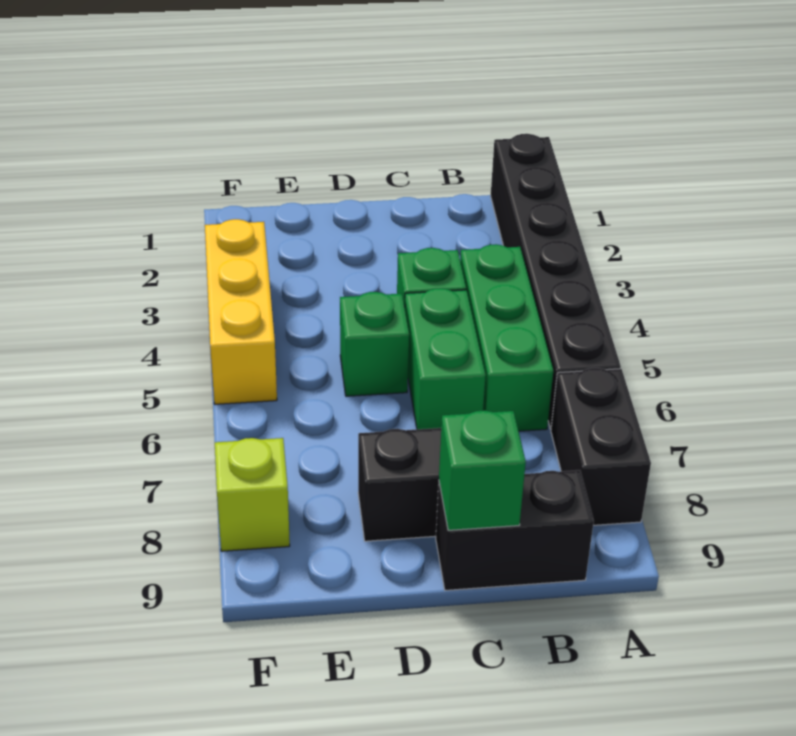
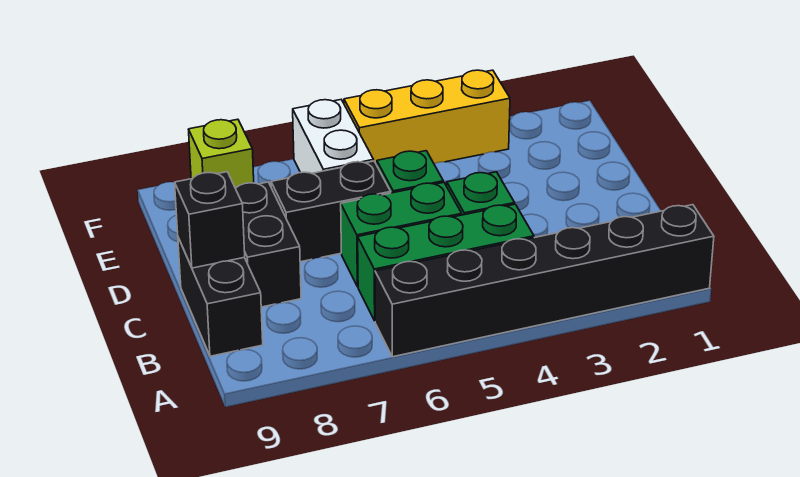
black brick A7:A8 level 1 -> black brick D6:D7 level 1
green brick C9 level 2 -> black brick C9 level 2
none -> white brick E6:F6 level 1

